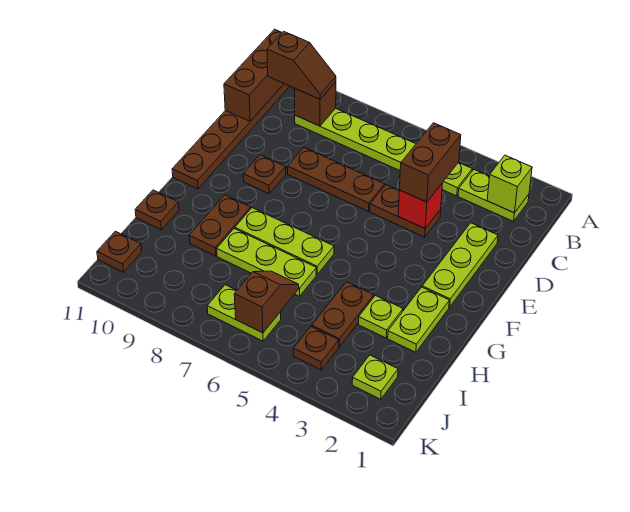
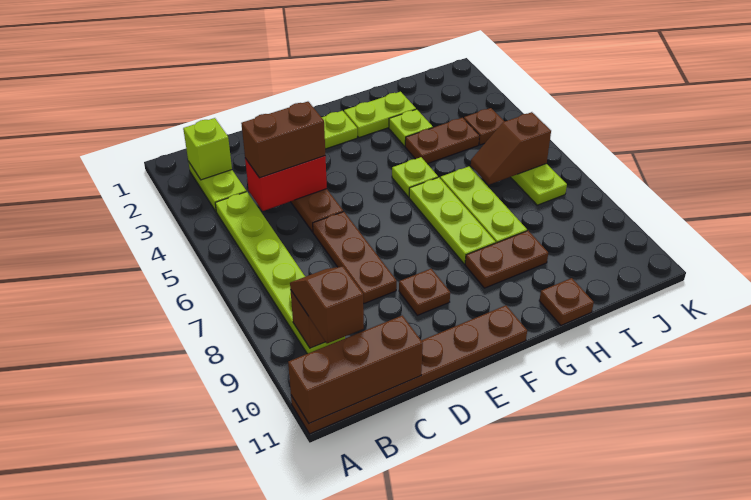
red brick D4 level 2 -> red brick C4:D4 level 2
lime plate J2 level 1 -> lime plate G5 level 1
brown plate J11 level 1 -> none

